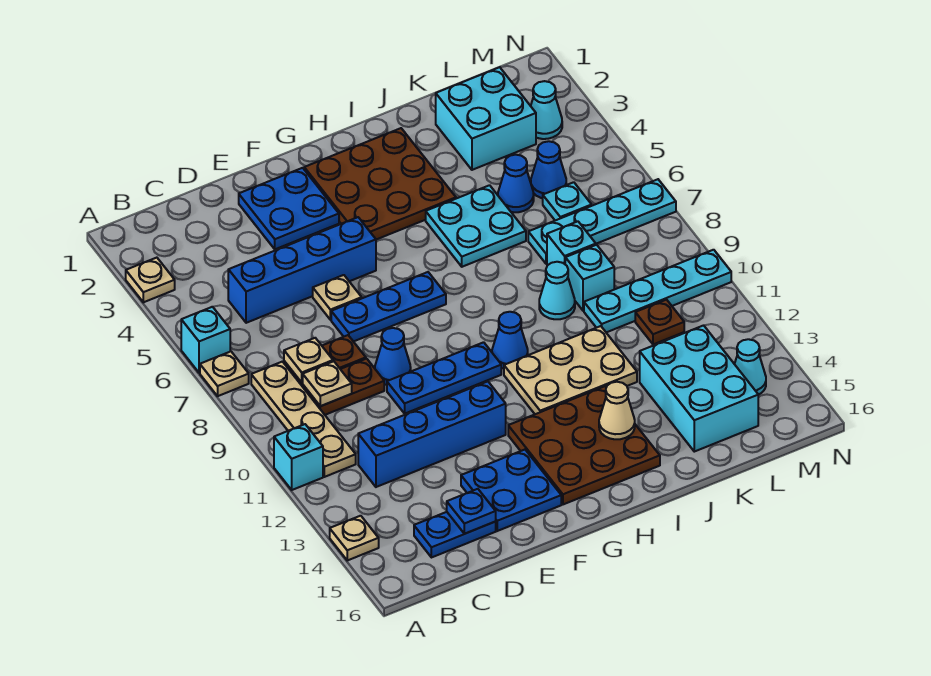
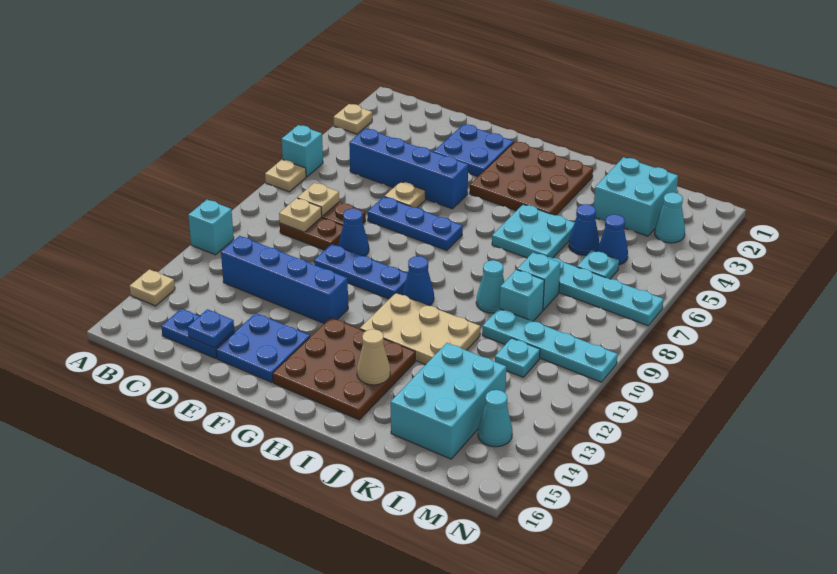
tan plate B8:B11 level 1 -> none
brown plate L11 level 1 -> cyan plate L11 level 1

